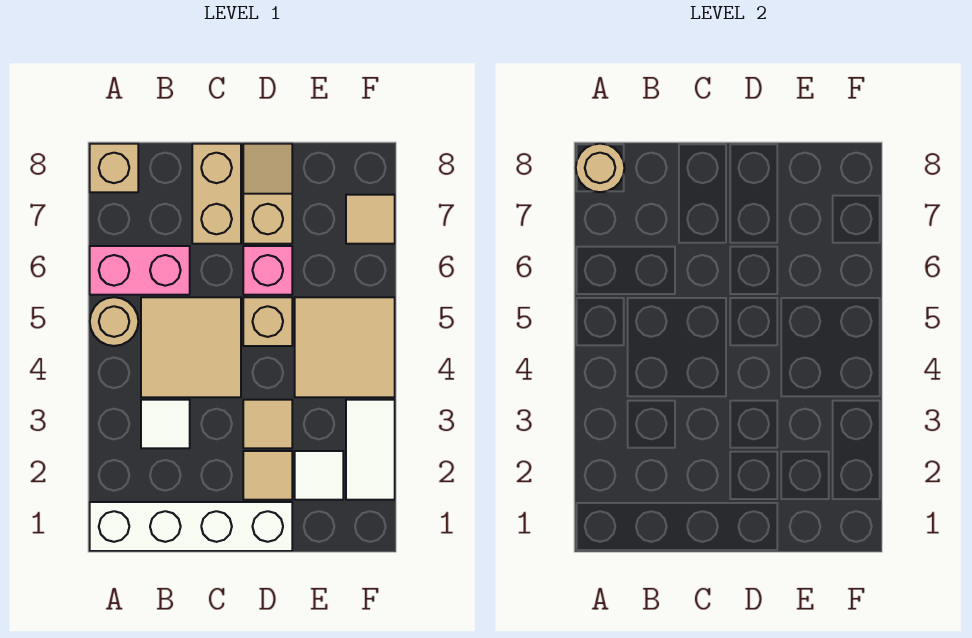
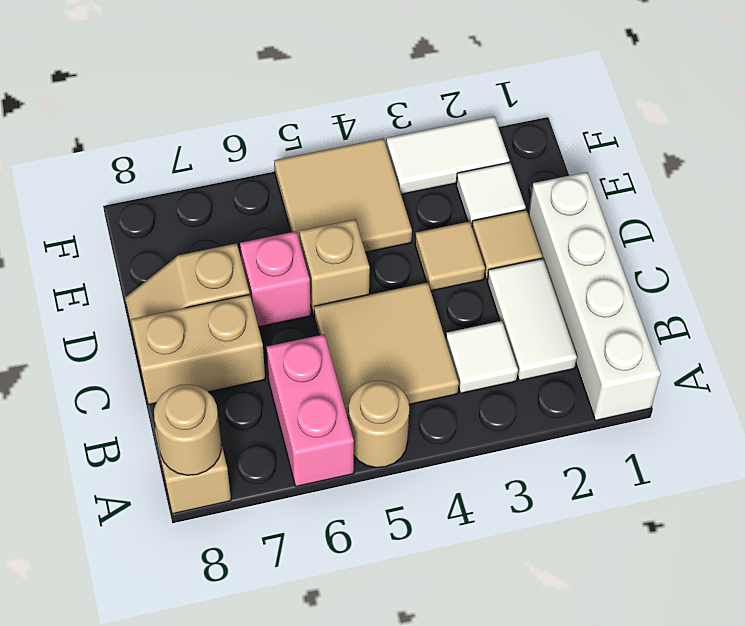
none -> white tile B2:C2 level 1
tan tile F7 level 1 -> none

